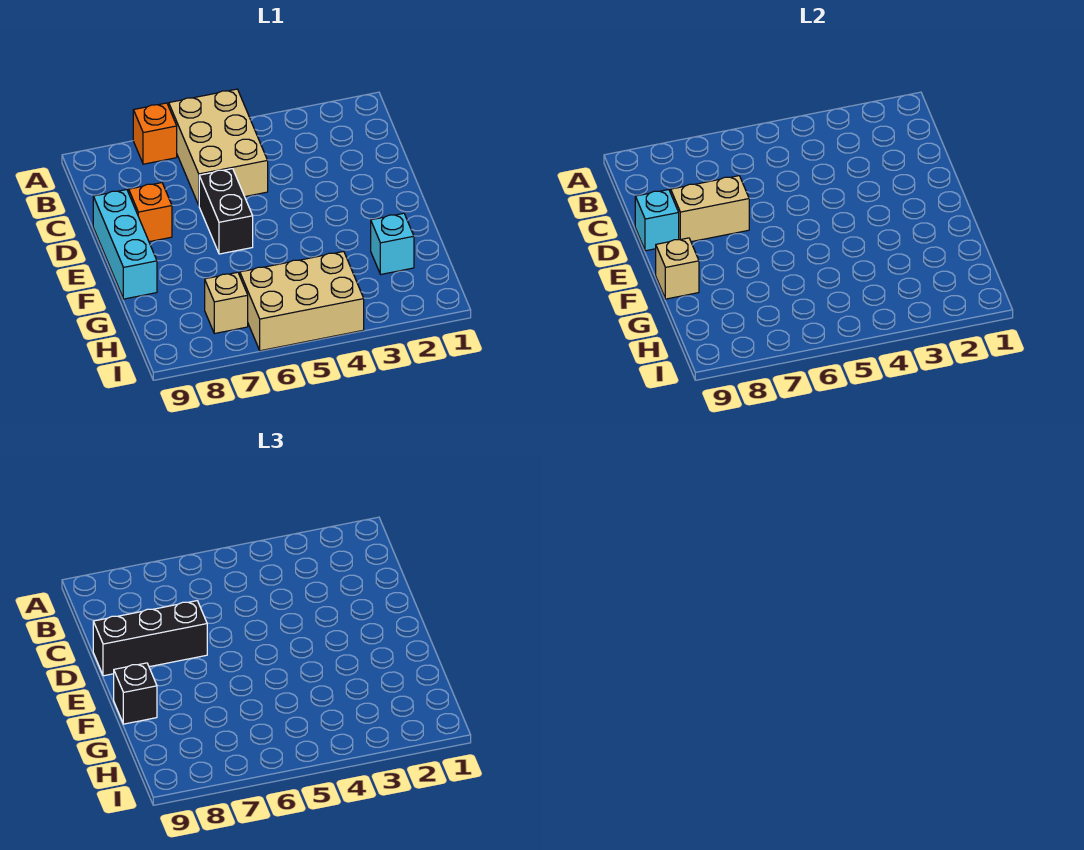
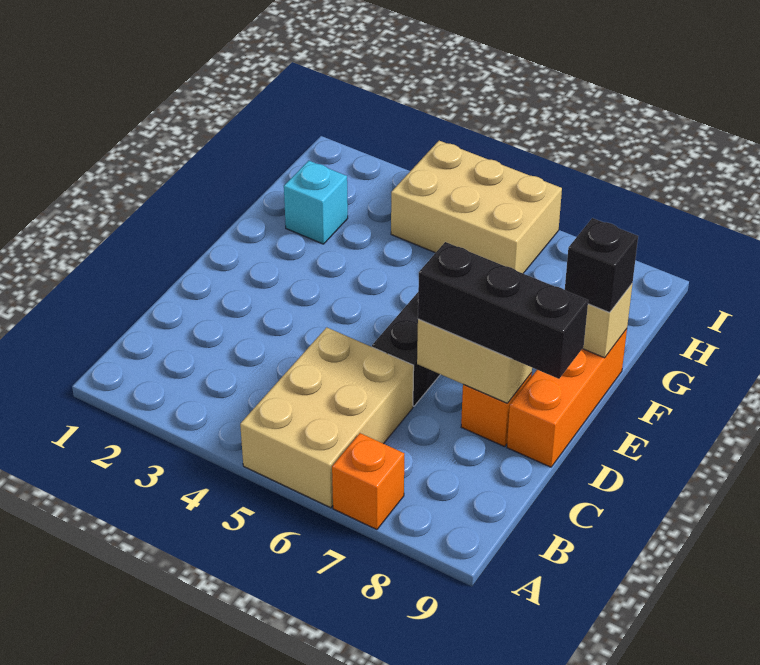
cyan brick D9:F9 level 1 -> orange brick D9:F9 level 1
cyan brick D9 level 2 -> none
tan brick H7 level 1 -> none

